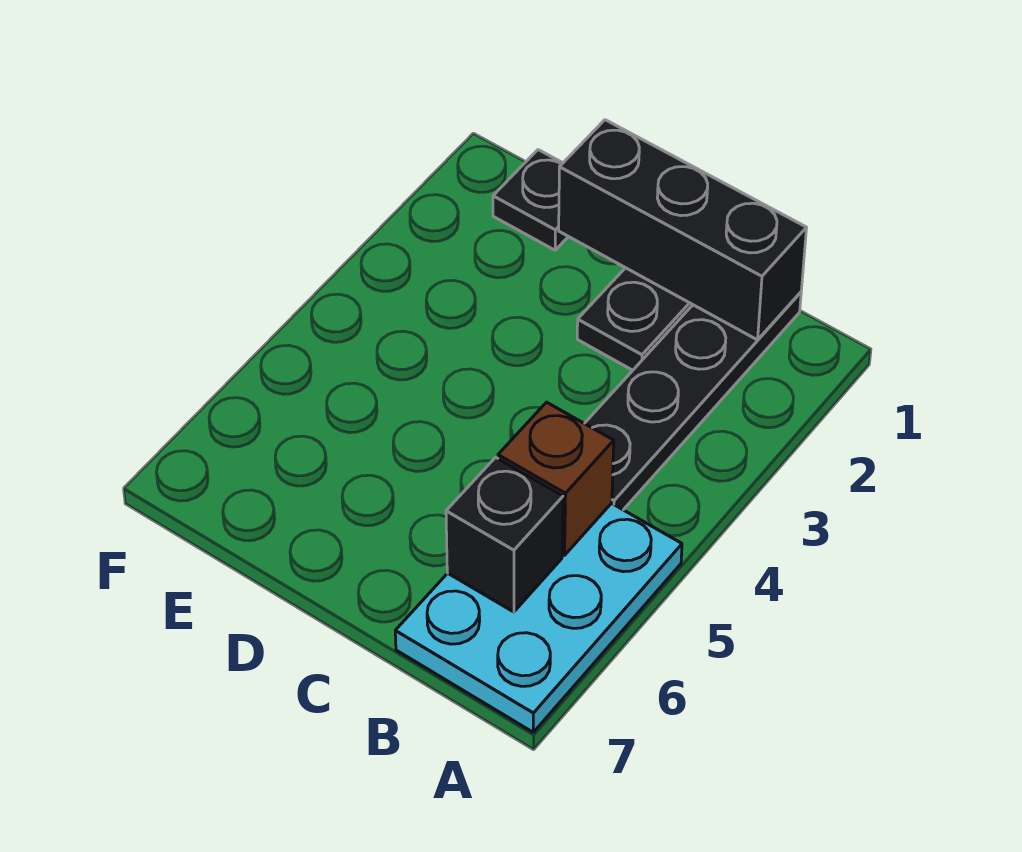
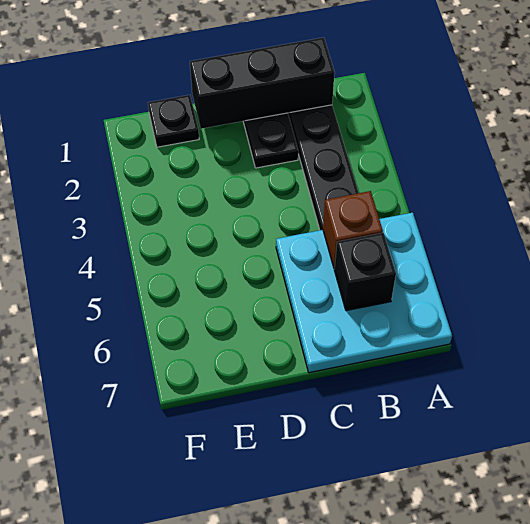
cyan plate A5:B7 level 1 -> cyan plate A5:C7 level 1

